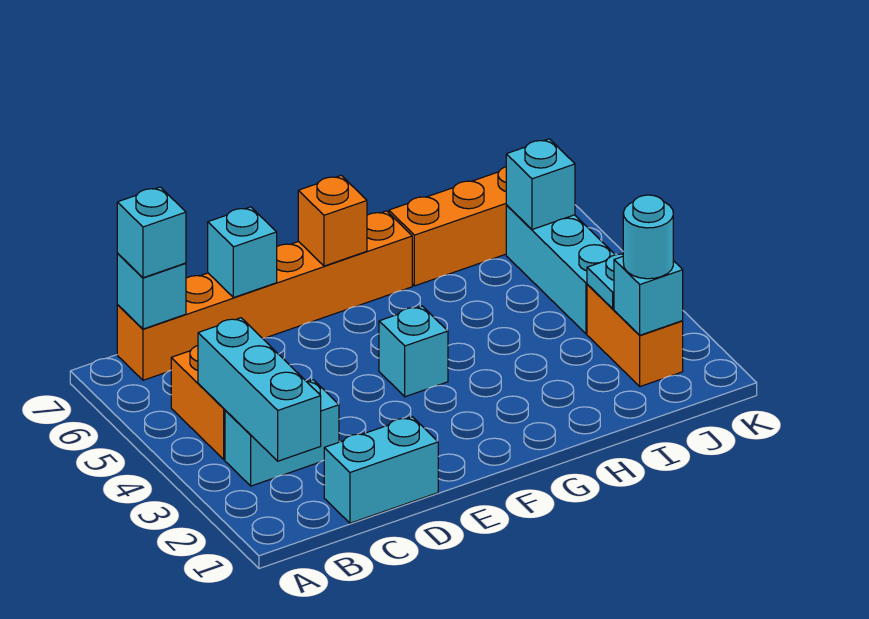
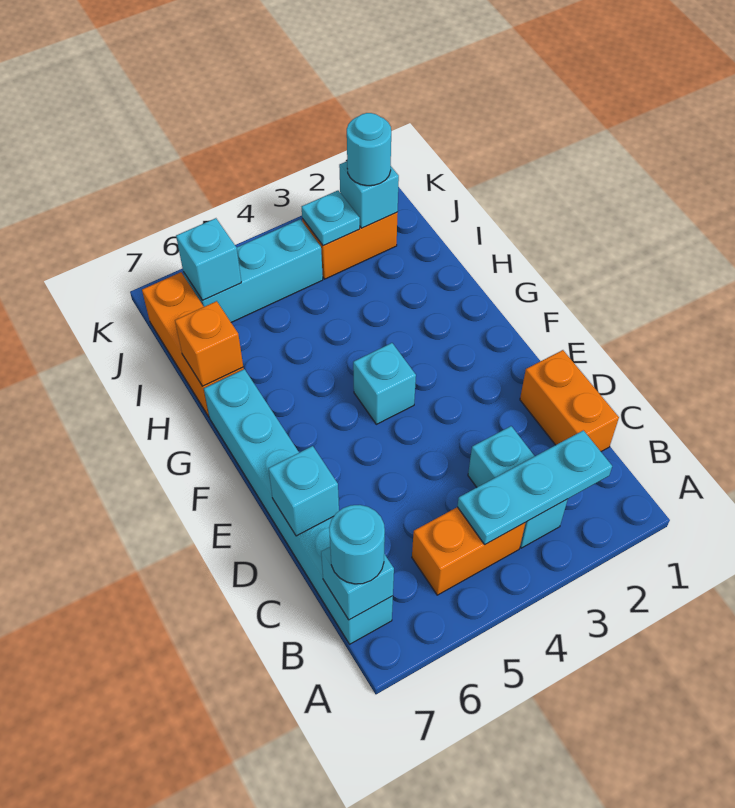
cyan brick B2:B4 level 2 -> cyan plate B2:B4 level 2
orange brick B7:G7 level 1 -> cyan brick B7:G7 level 1
cyan brick B7 level 3 -> cyan round brick B7 level 3
cyan brick C1:D1 level 1 -> orange brick C1:D1 level 1
orange brick F7 level 2 -> orange brick H7 level 2

